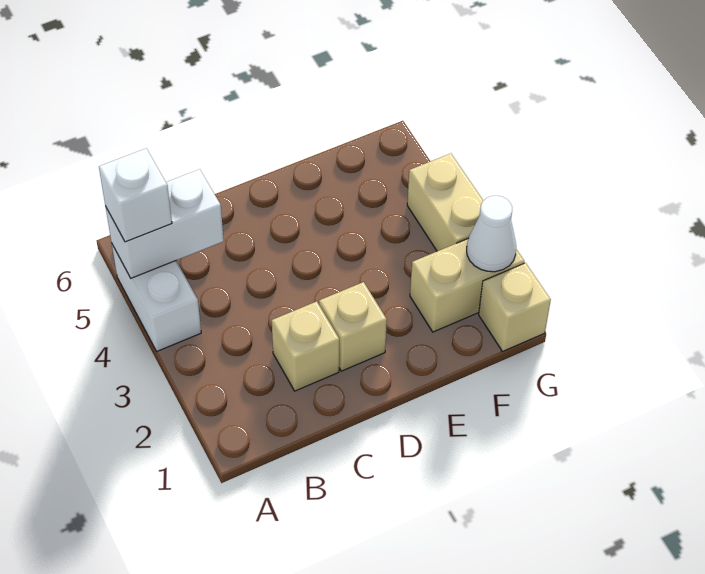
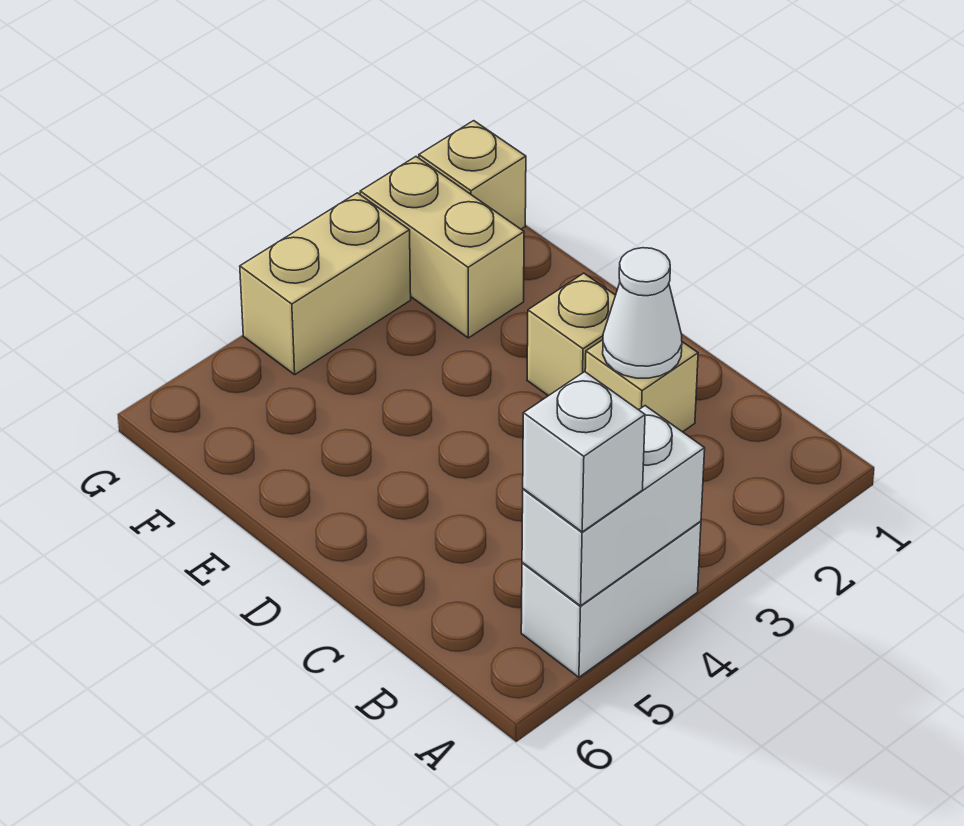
white brick A5:B5 level 2 -> white brick A4:A5 level 2
white cone G2 level 2 -> white cone C2 level 2

